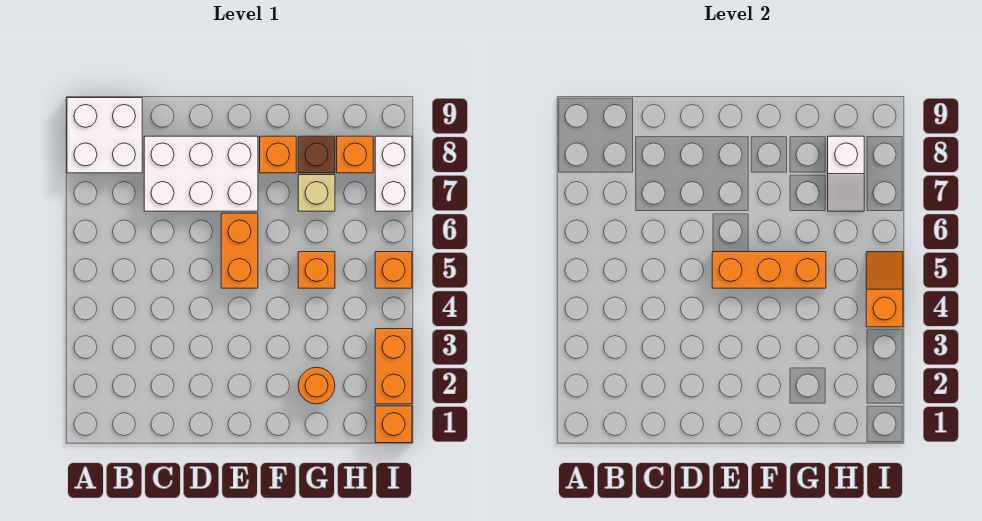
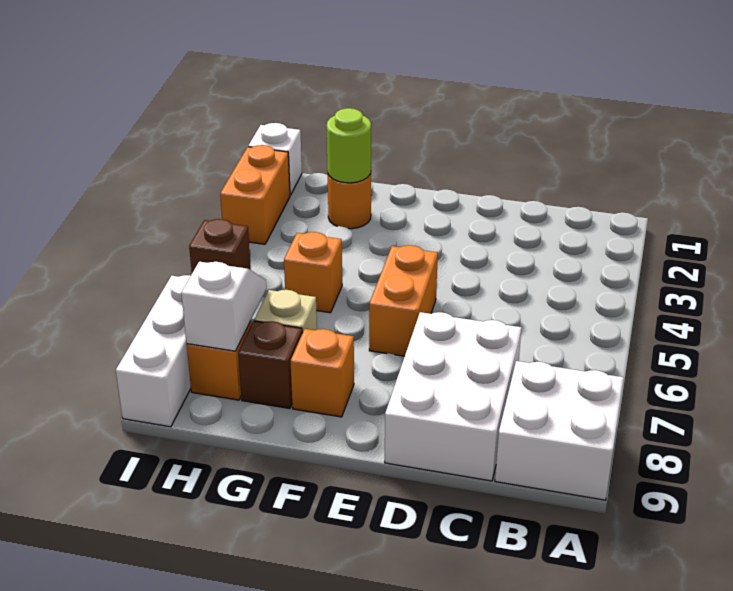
white brick C7:E8 level 1 -> white brick C7:D9 level 1
orange brick E5:G5 level 2 -> none
none -> lime round brick G2 level 2
orange brick I1 level 1 -> white brick I1 level 1
orange slope I4:I5 level 2 top 4 -> none
orange brick I5 level 1 -> brown brick I5 level 1
white brick I7:I8 level 1 -> white brick I7:I9 level 1

